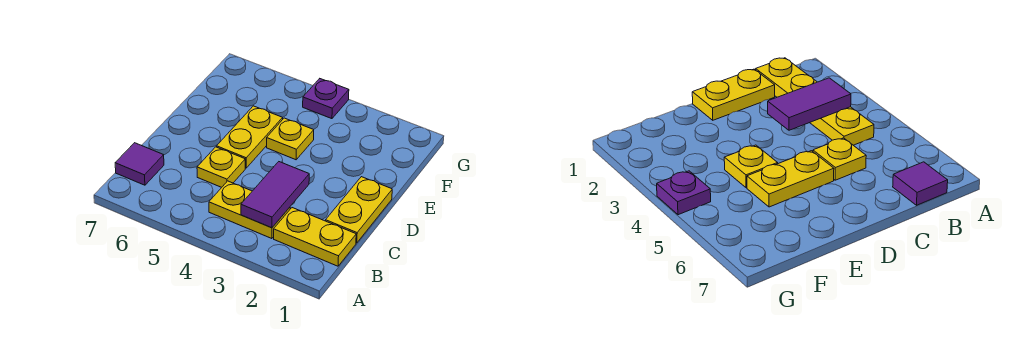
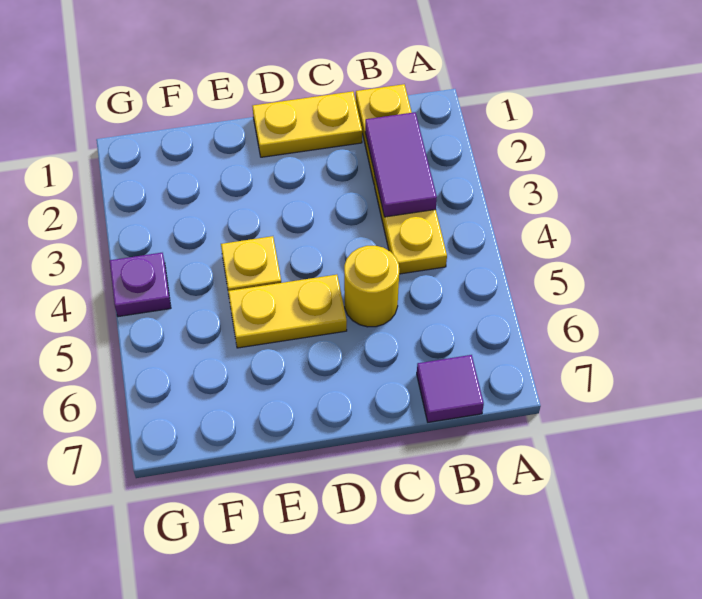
purple tile B3:C3 level 2 -> purple tile B2:B3 level 2
yellow plate C5 level 1 -> yellow round brick C5 level 1

